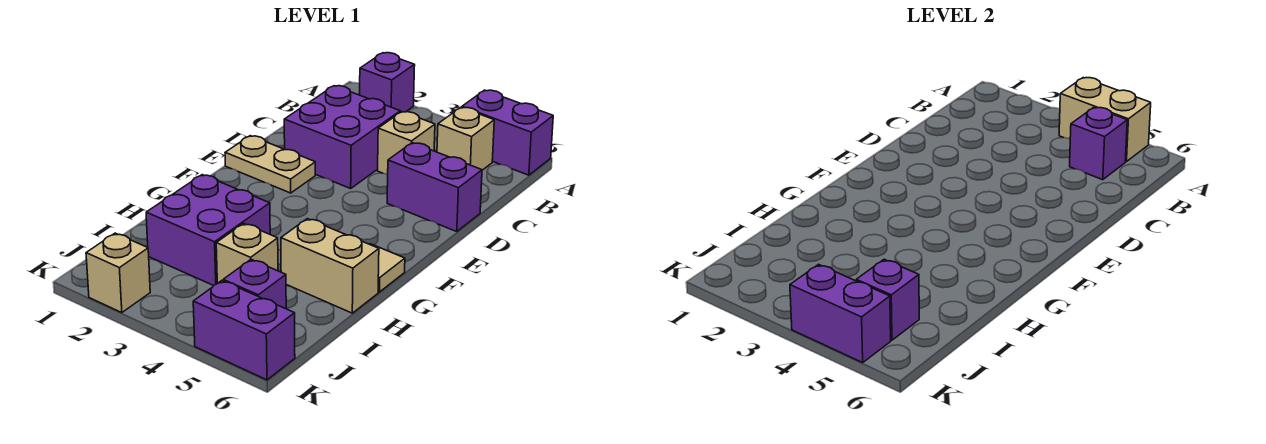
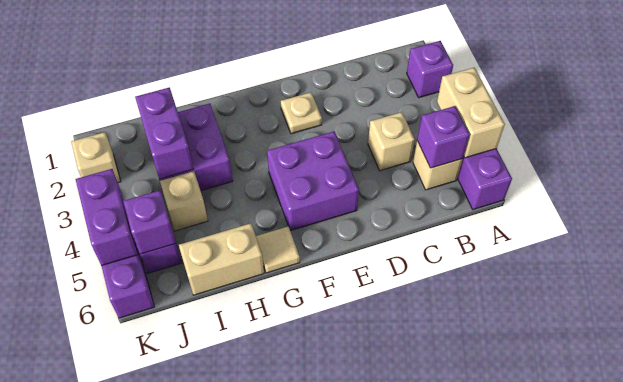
purple brick C2:D3 level 1 -> purple brick E4:F5 level 1
purple brick D5:D6 level 1 -> purple brick I2:I3 level 2
tan plate E1:E2 level 1 -> tan plate E2 level 1
tan brick H5:H6 level 1 -> tan brick H6:I6 level 1

